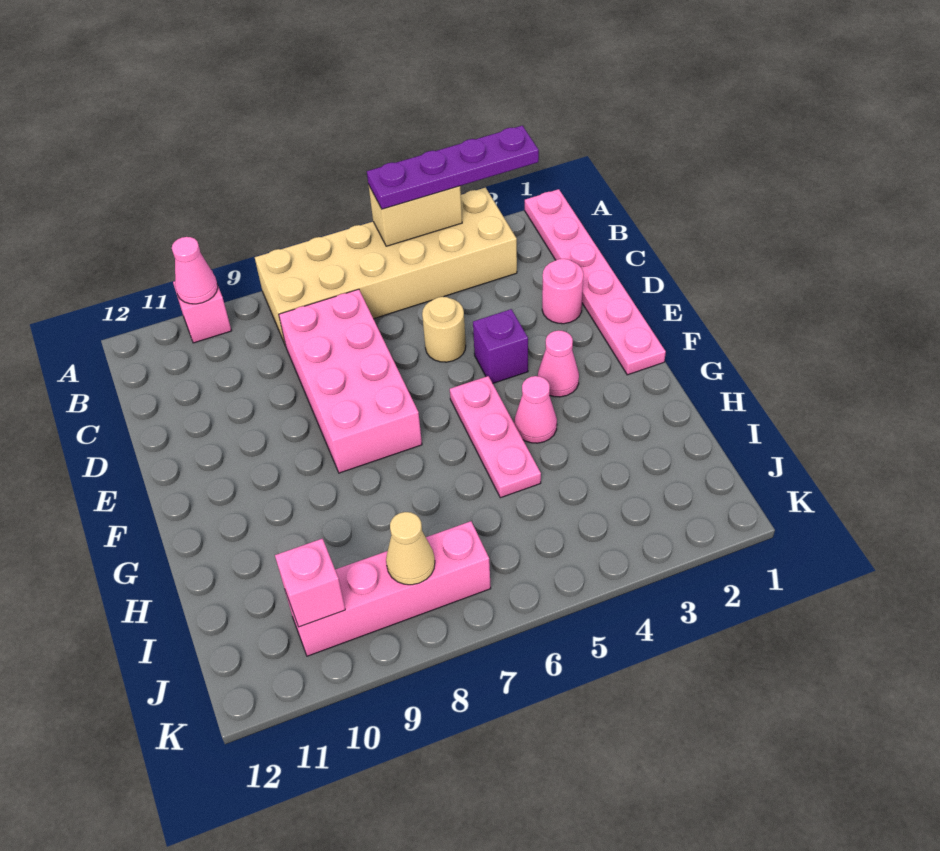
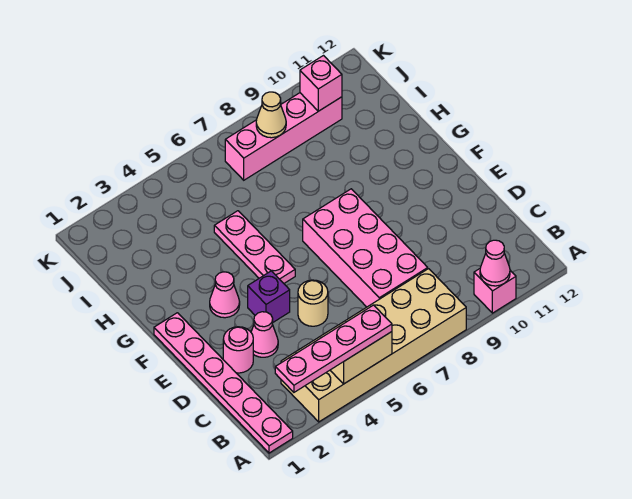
purple plate A2:A5 level 3 -> pink plate A2:A5 level 3
pink cone G4 level 1 -> pink cone D3 level 1

